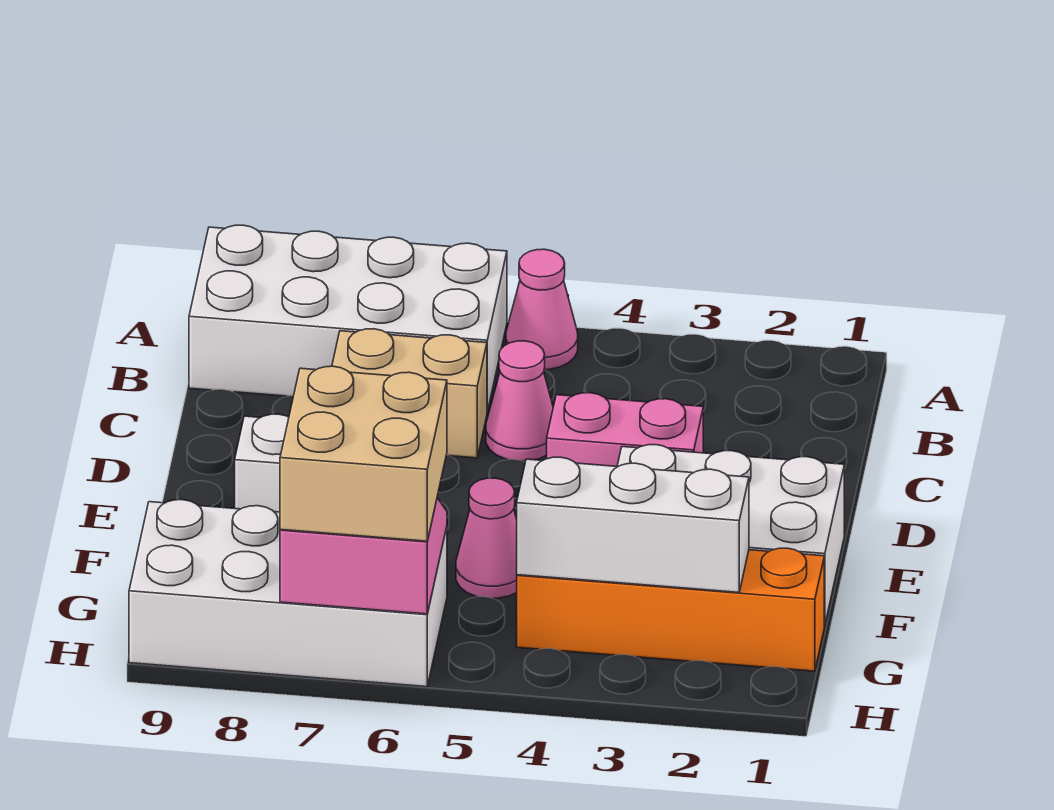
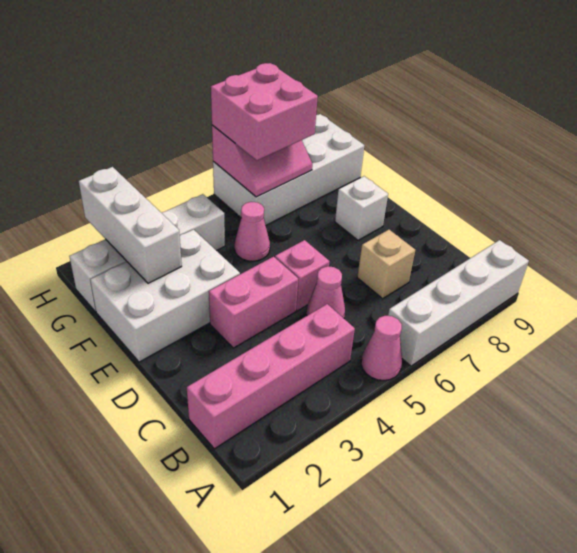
white brick A6:B9 level 1 -> white brick A6:A9 level 1
none -> pink brick B1:B4 level 1
tan brick C6:C7 level 1 -> tan brick C7 level 1
none -> pink brick D5 level 1
orange brick G1:G4 level 1 -> white brick G1:G4 level 1
white brick G2:G4 level 2 -> white brick F2:H2 level 2
tan brick G6:H7 level 3 -> pink brick G6:H7 level 3

